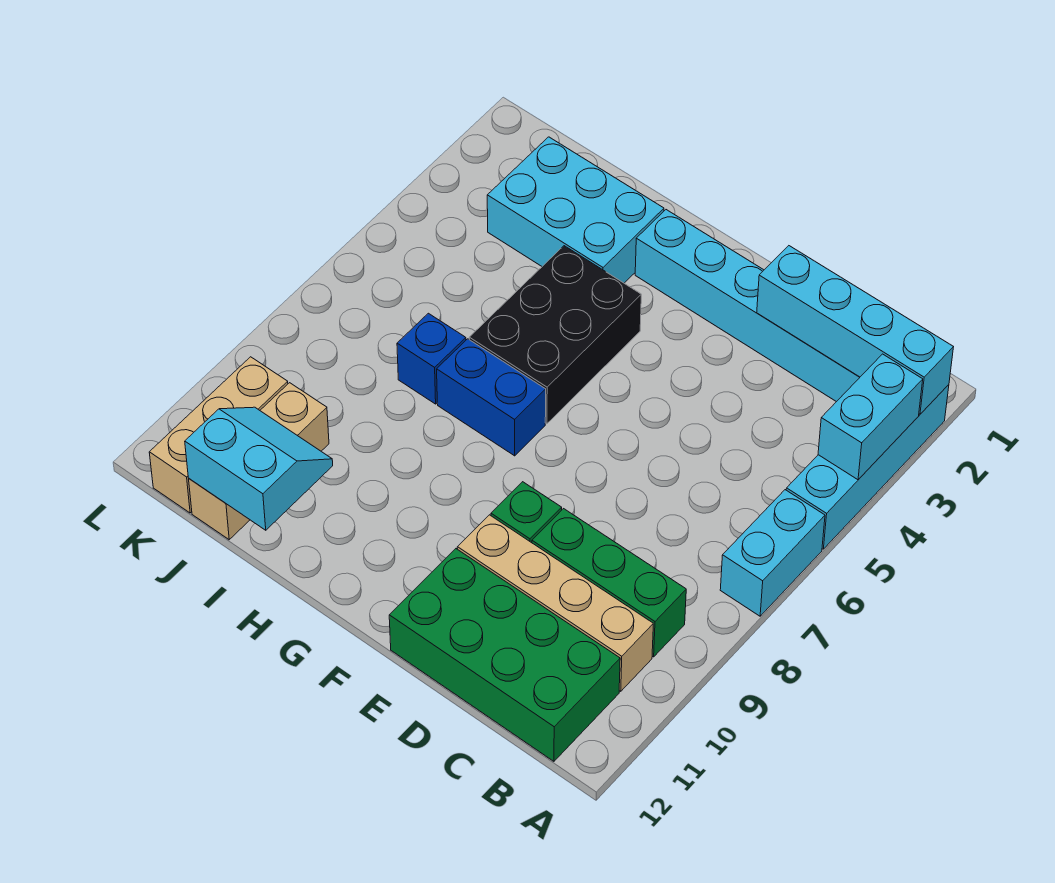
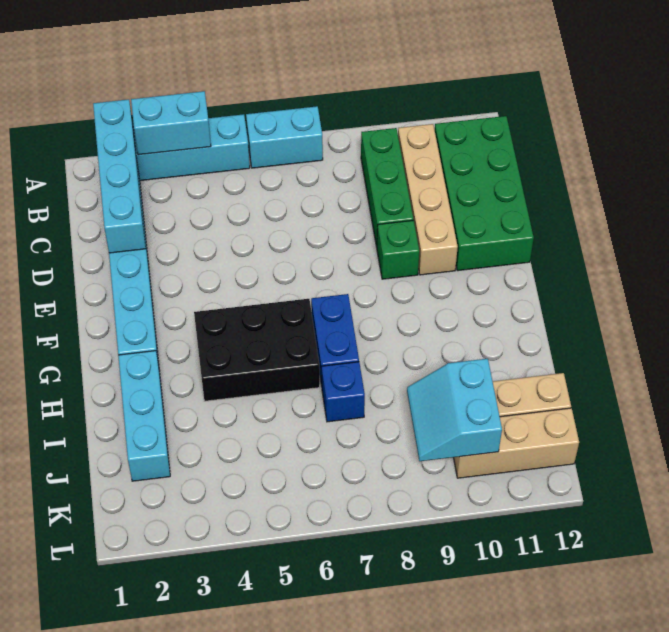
cyan brick H2:J3 level 1 -> cyan brick H2:J2 level 1
cyan slope I11:J12 level 2 top 12 -> cyan slope J9:K10 level 2 top 10

